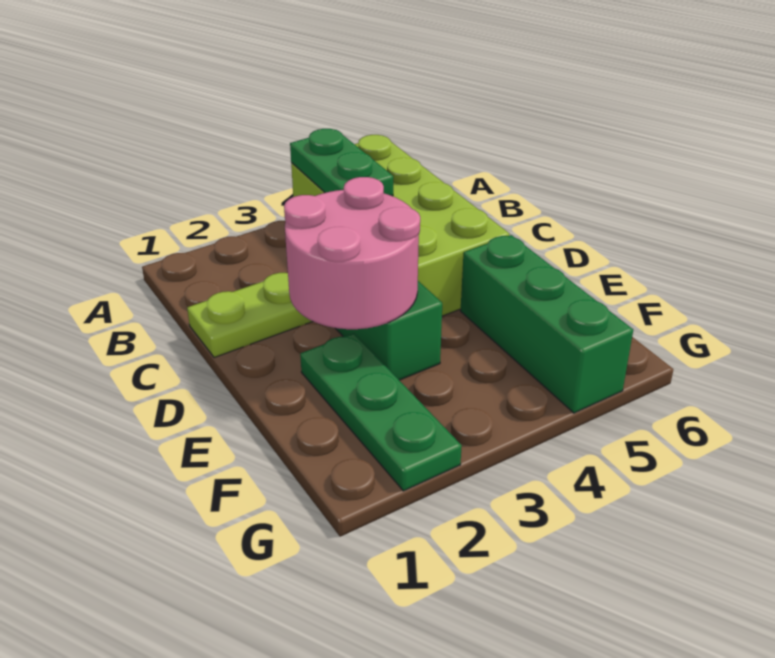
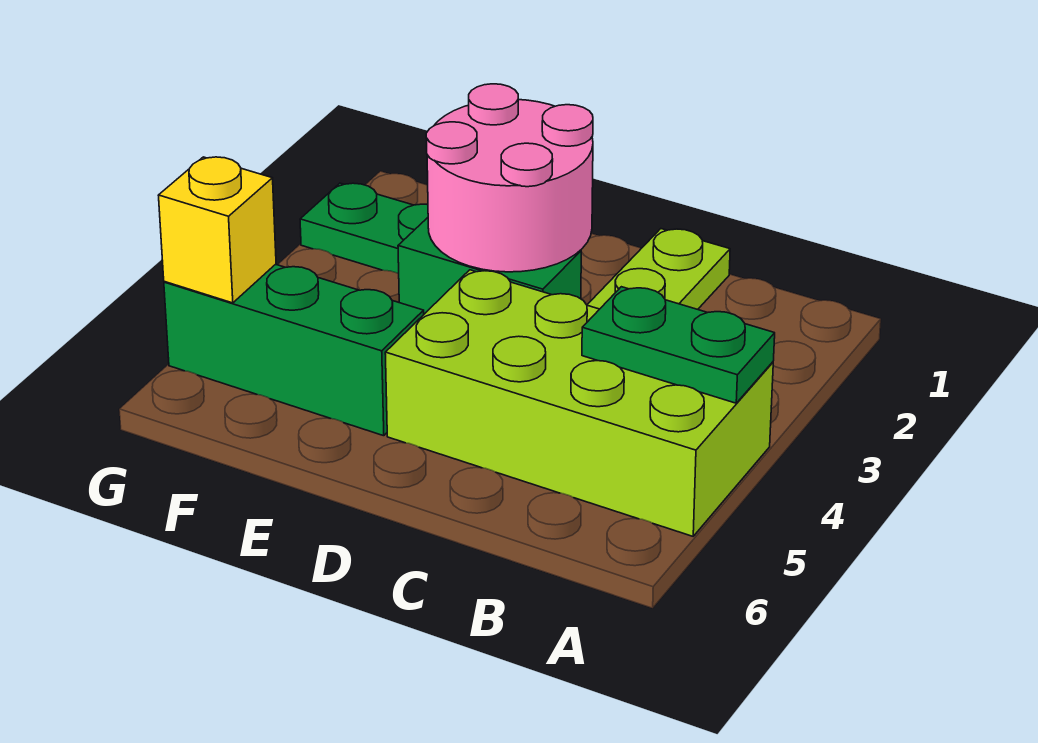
none -> yellow brick G5 level 2

